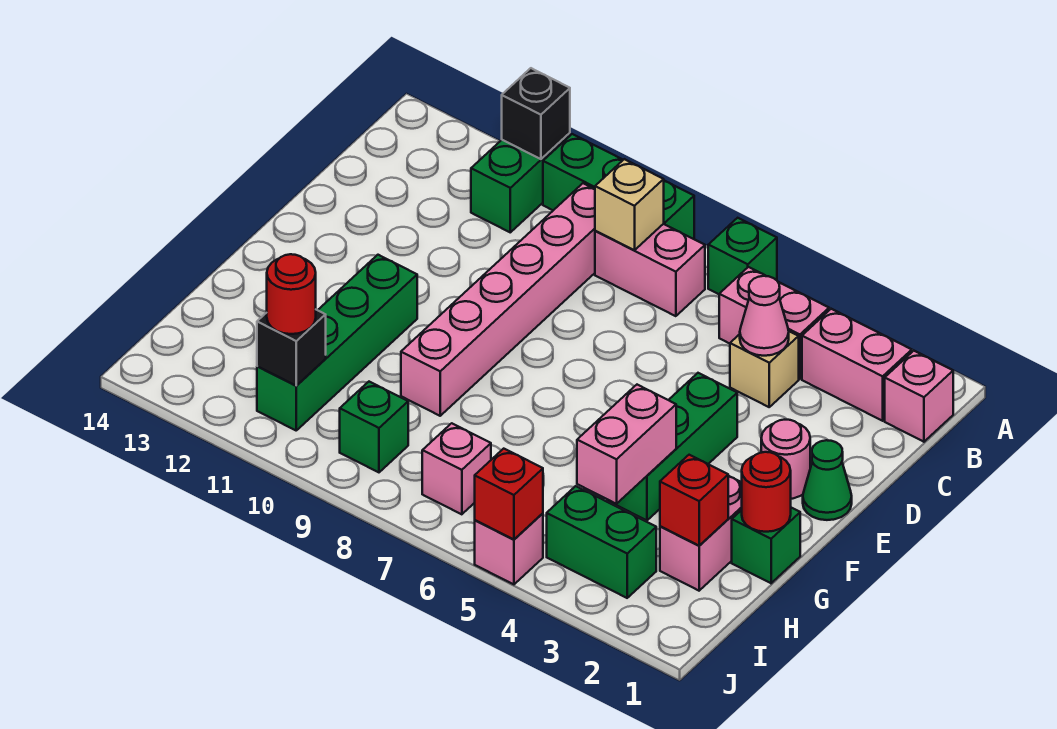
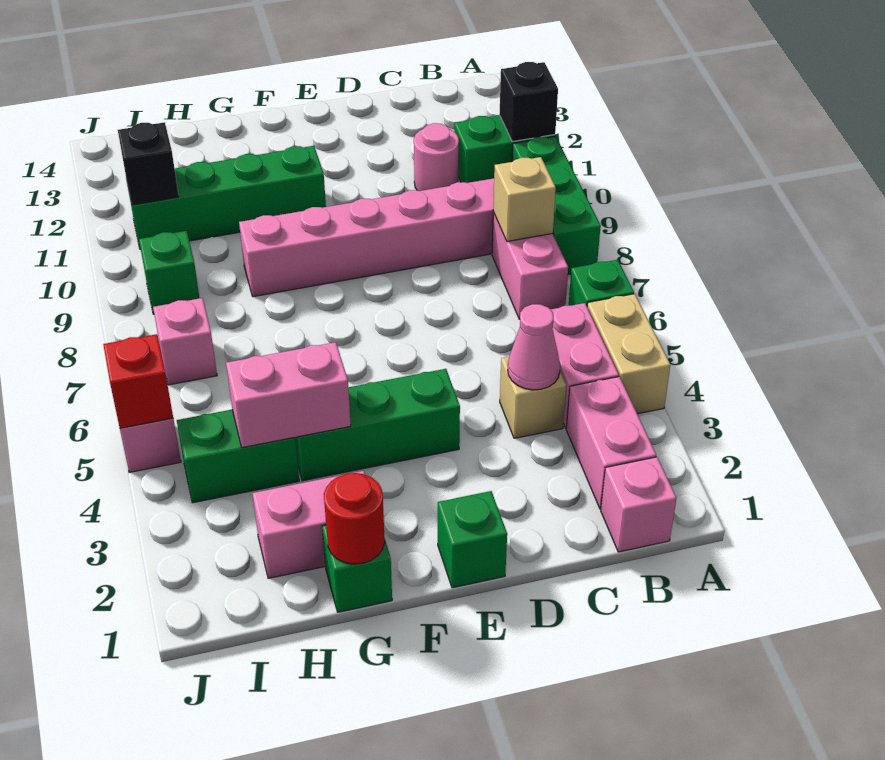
none -> tan brick A4:A5 level 1
green cone E1 level 1 -> green brick E1 level 1
pink round brick E2 level 1 -> pink round brick C11 level 1
red brick H2 level 2 -> none
green brick I3:I4 level 1 -> green brick H4:I4 level 1
red round brick I11 level 3 -> none

